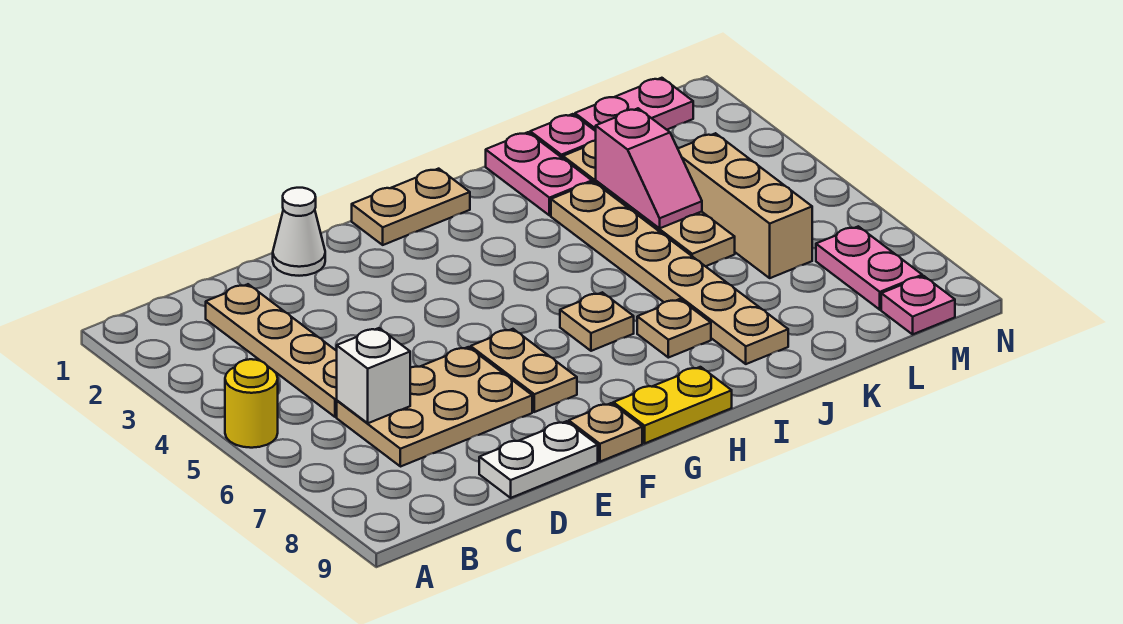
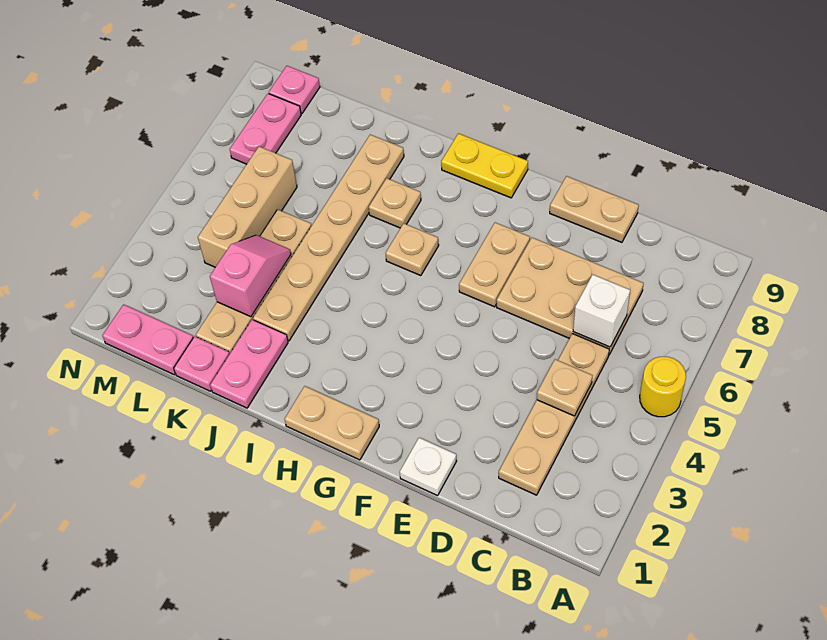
white plate D9:E9 level 1 -> tan plate D9:E9 level 1
white cone E1 level 1 -> white plate E1 level 1
tan plate F9 level 1 -> tan plate C4 level 2

